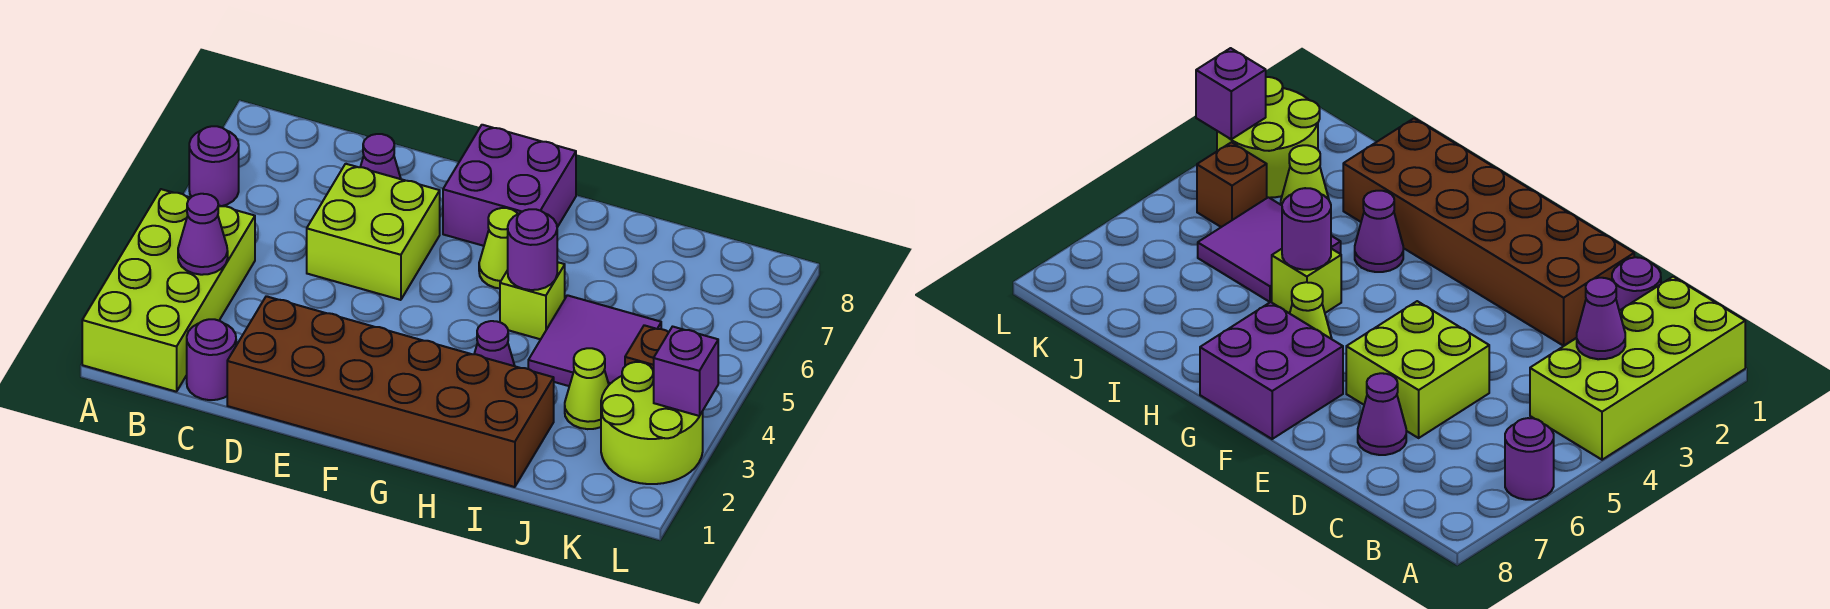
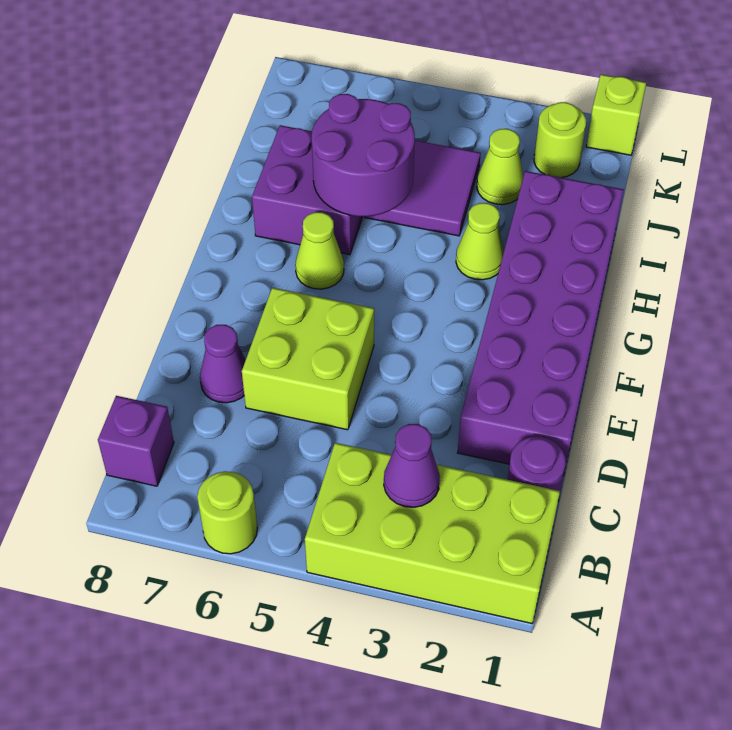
purple round brick A6 level 1 -> lime round brick A6 level 1
brown brick D1:I2 level 1 -> purple brick D1:I2 level 1
purple brick F7:G8 level 1 -> purple brick H6:I7 level 1
purple cone H3 level 1 -> lime cone H3 level 1
lime brick H5 level 1 -> lime brick L1 level 1
purple round brick H5 level 2 -> purple round brick H5:I6 level 2
lime round brick K2:L3 level 1 -> lime round brick K2 level 1
brown brick K4 level 1 -> none
purple brick L3 level 2 -> purple brick B8 level 1

